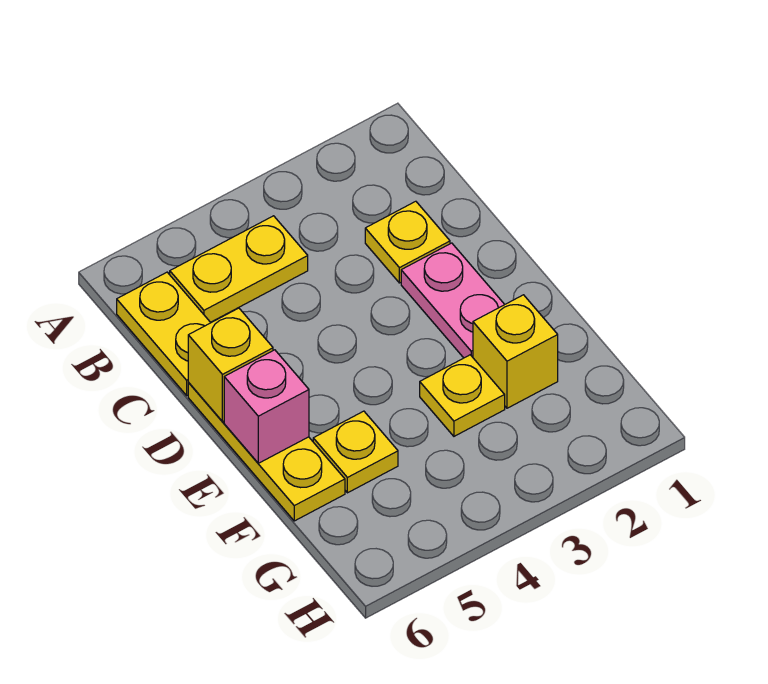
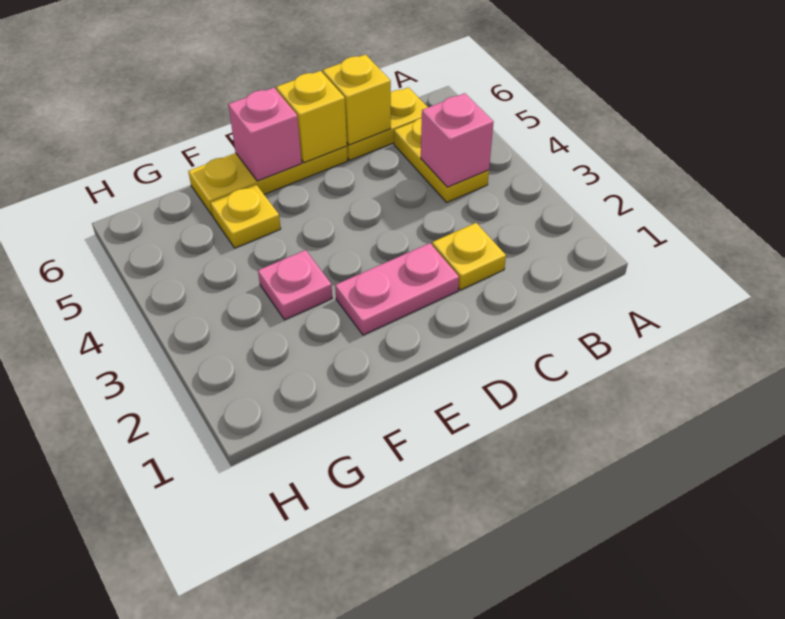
none -> pink brick B4 level 2
yellow brick F2 level 1 -> yellow brick C6 level 2
yellow plate F3 level 1 -> pink plate F3 level 1

